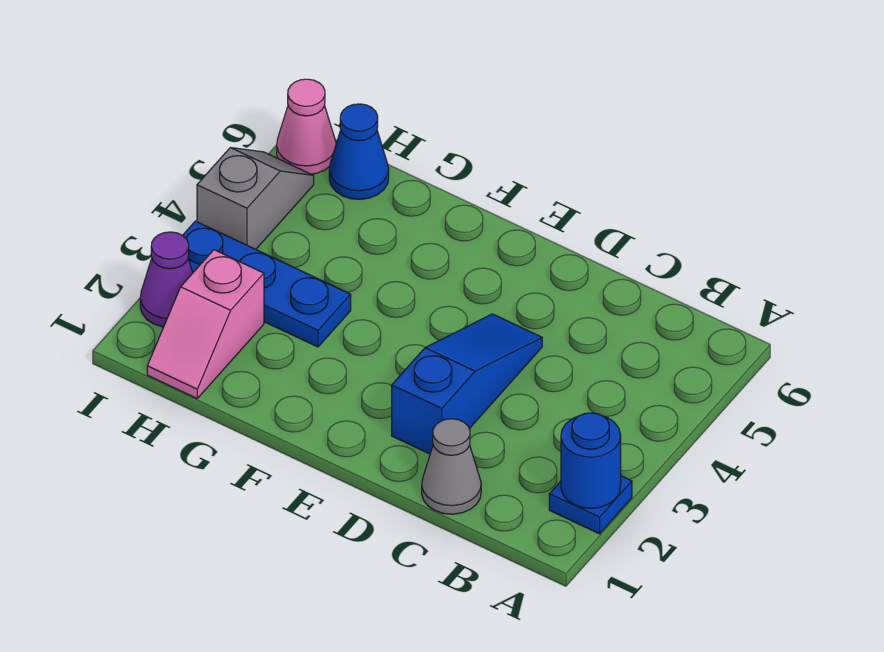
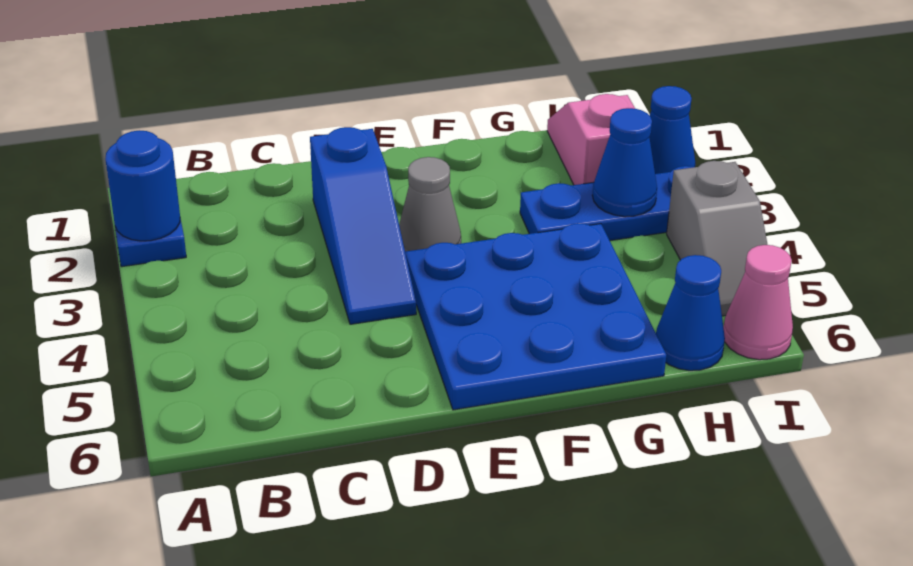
grey cone C1 level 1 -> grey cone E3 level 1
none -> blue plate E4:G6 level 1
none -> blue cone H3 level 2
purple cone I2 level 1 -> blue cone I2 level 1

